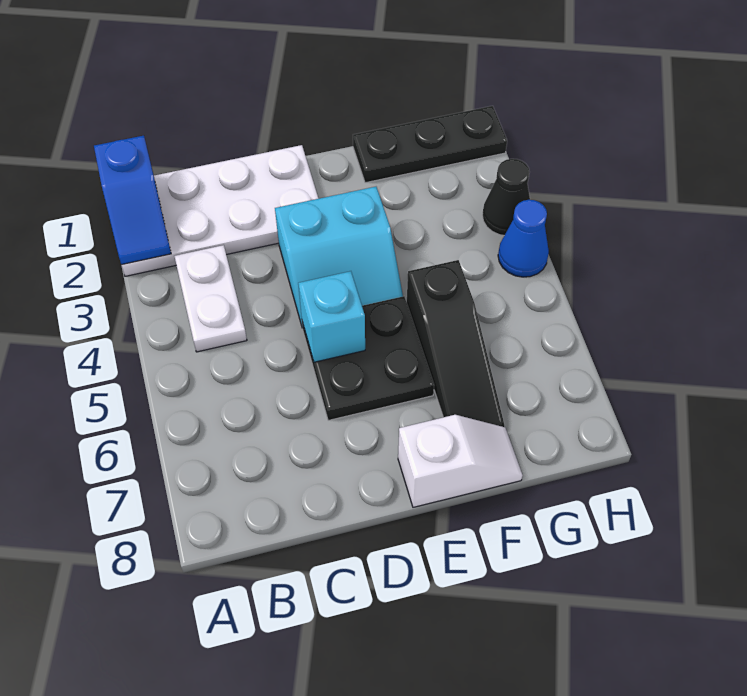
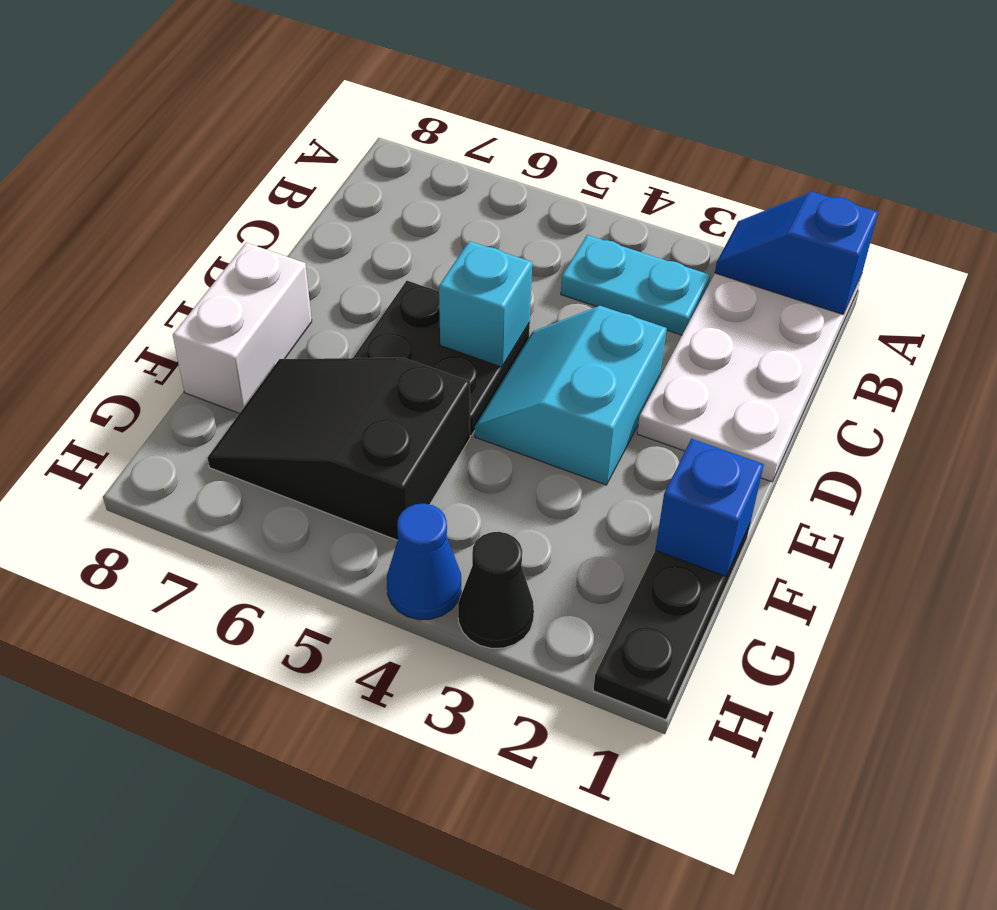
white plate B3:B4 level 1 -> cyan plate B3:B4 level 1
white slope E8:F8 level 1 top E -> white brick E8:F8 level 1
none -> blue brick F1 level 2
black slope F5:F7 level 1 top 5 -> black slope F5:G7 level 1 top 5

